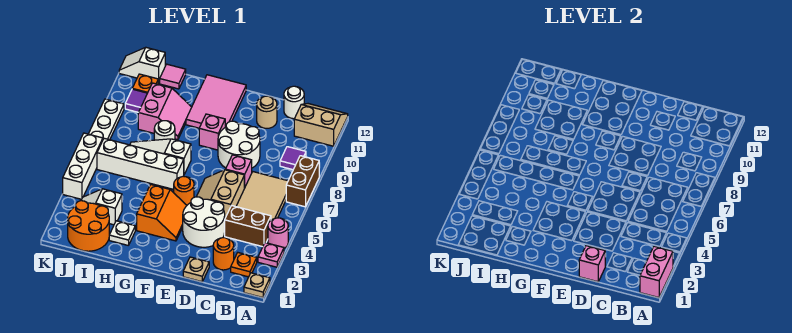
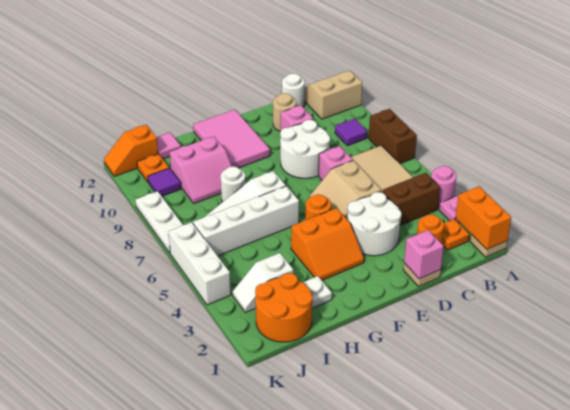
pink brick A1:A2 level 2 -> orange brick A1:A2 level 2
orange slope F3:G4 level 1 top G -> orange slope F3:G4 level 1 top 4
pink brick F9 level 1 -> pink brick D10 level 1
pink slope H9:I10 level 1 top I -> pink slope H9:I10 level 1 top 10
white slope J12:K12 level 1 top J -> orange slope J12:K12 level 1 top J

